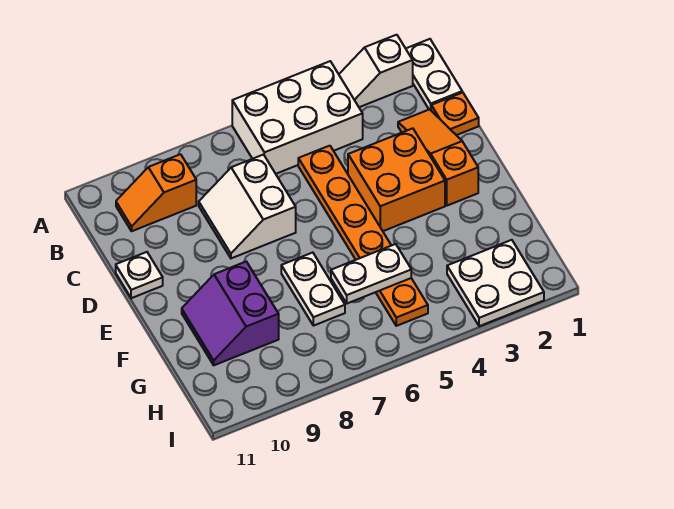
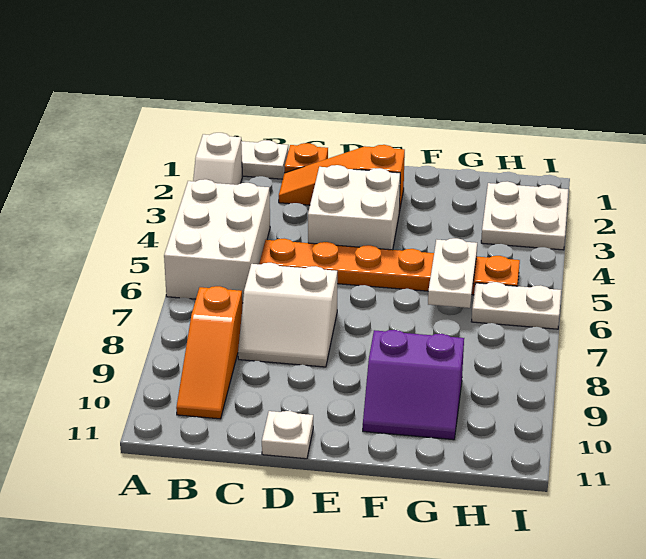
orange slope B9:B10 level 1 top 9 -> orange slope B8:B10 level 1 top 8
orange brick D3:E4 level 1 -> white brick D3:E4 level 1
white plate F7:G7 level 1 -> white plate H6:I6 level 1

